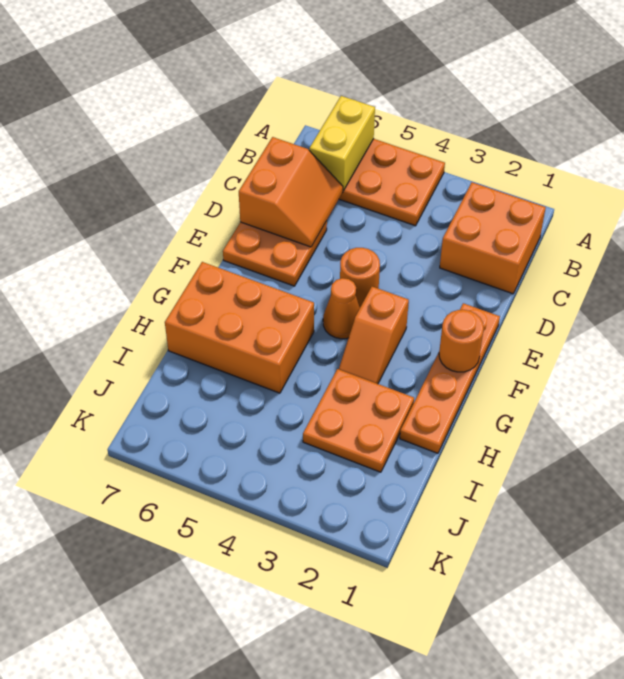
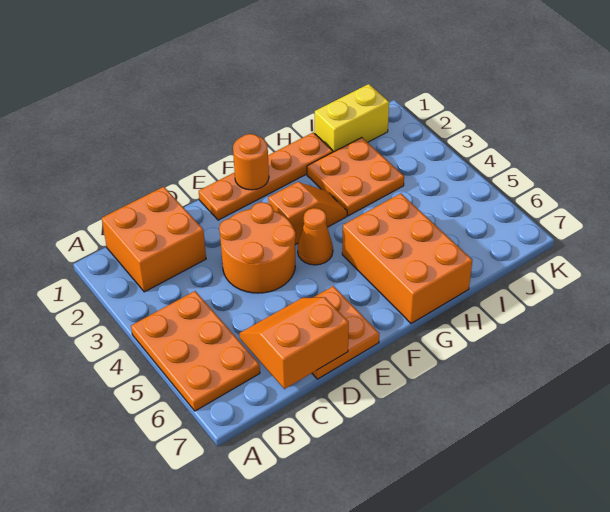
yellow brick A6:B6 level 2 -> yellow brick I1:J1 level 1
orange round brick E4 level 1 -> orange round brick D3:E4 level 1

